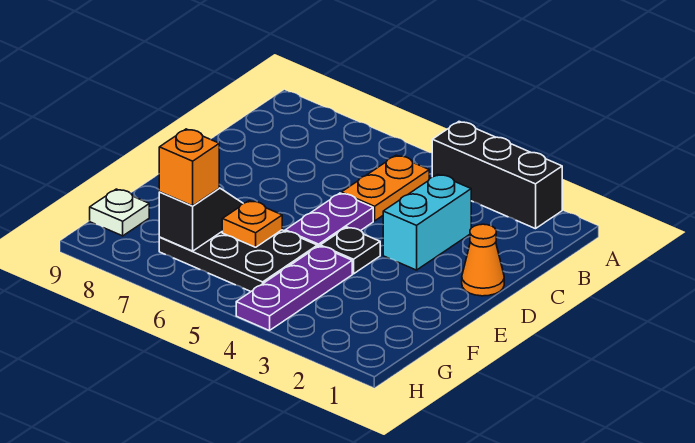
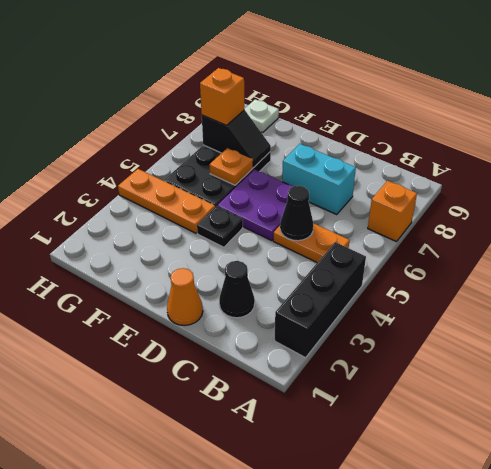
none -> orange brick A7 level 1
none -> black cone C2 level 1
cyan brick C3:D3 level 1 -> cyan brick C7:D7 level 1
none -> black cone C5 level 2
purple plate D5:E5 level 1 -> purple plate D5:E6 level 1
purple plate F4:H4 level 1 -> orange plate F4:H4 level 1

